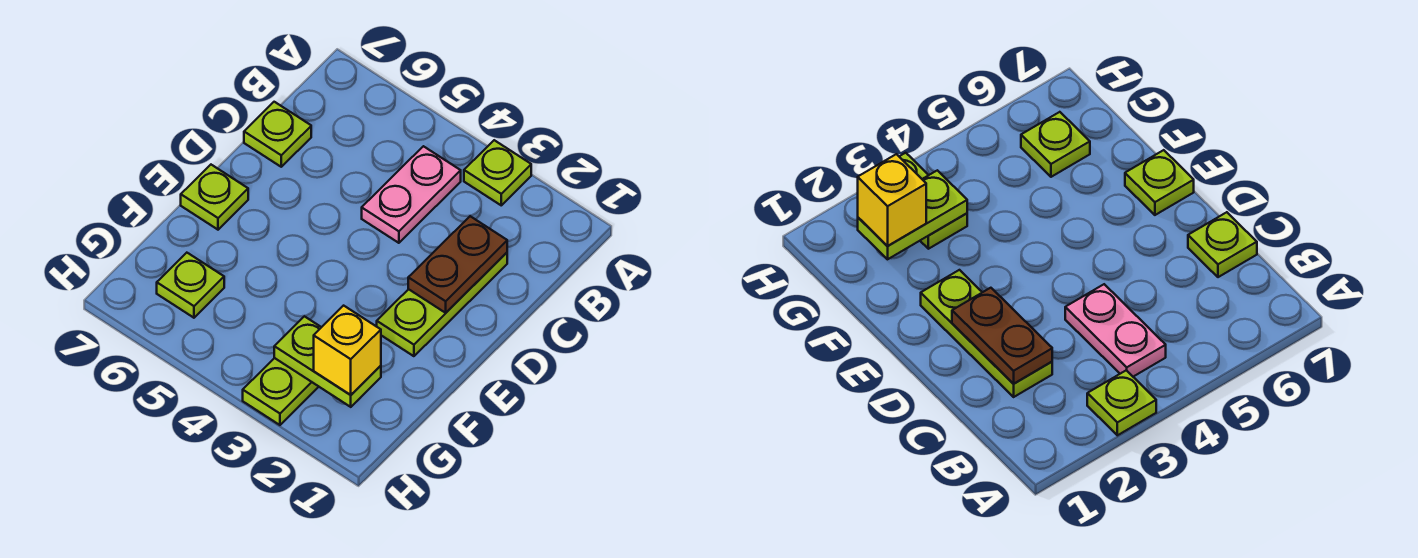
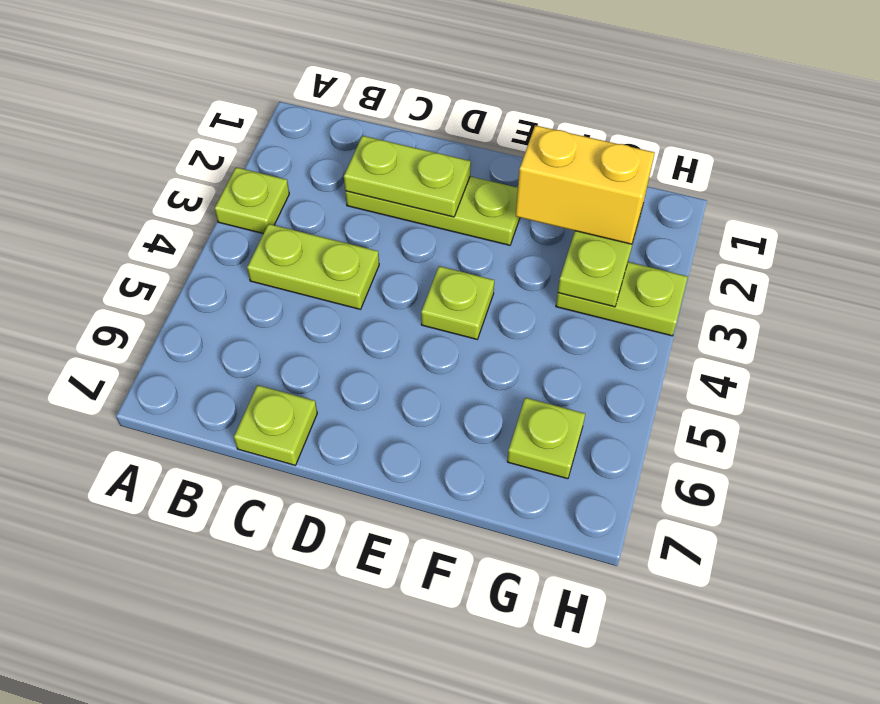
pink plate B4:C4 level 1 -> lime plate B4:C4 level 1
brown plate C2:D2 level 2 -> lime plate C2:D2 level 2
lime plate E7 level 1 -> lime plate E4 level 1
yellow brick G2 level 3 -> yellow brick F2:G2 level 3

